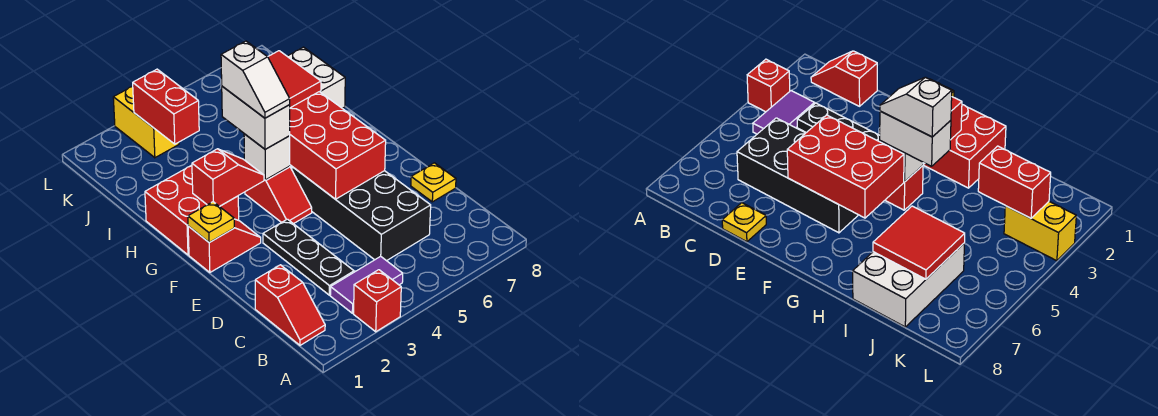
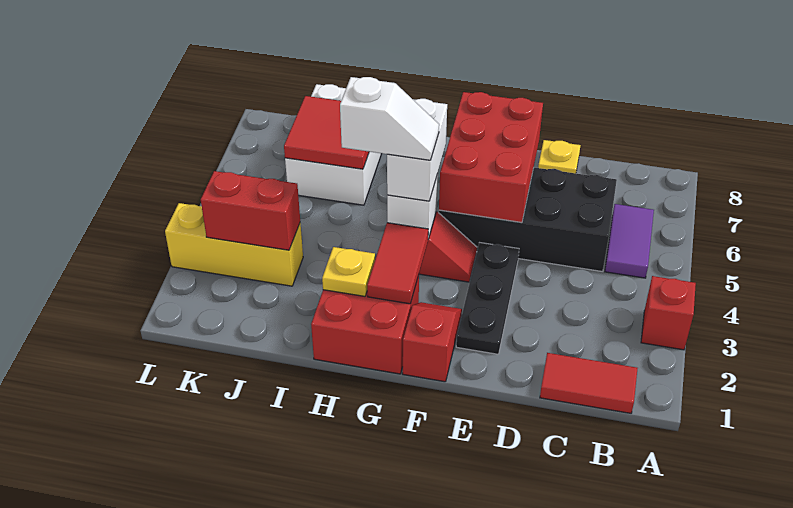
red slope B1:C1 level 1 top C -> red tile B1:C1 level 1
purple tile B3:B4 level 1 -> purple tile B5:B6 level 1
black plate C3:E3 level 1 -> black plate E2:E4 level 1
red brick E5:G6 level 2 -> red brick E5:F7 level 2
yellow plate F1 level 2 -> yellow plate H2 level 2
red slope G2:G3 level 2 top 2 -> red tile G2:G3 level 2
white brick G4:H4 level 3 -> white brick G4:G5 level 3
yellow brick K3:L3 level 1 -> yellow brick J3:L3 level 1

